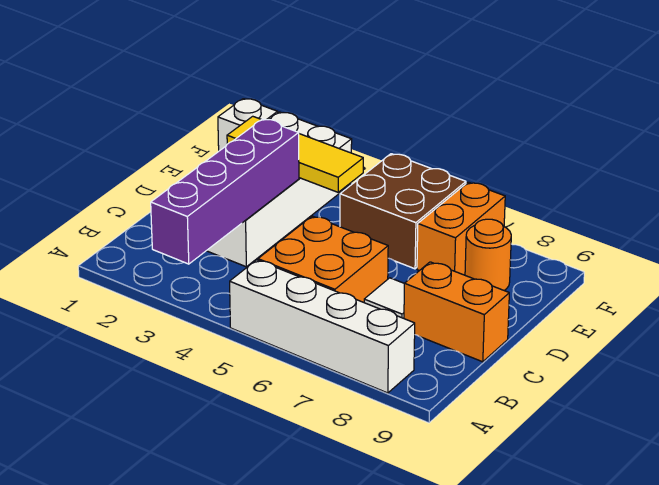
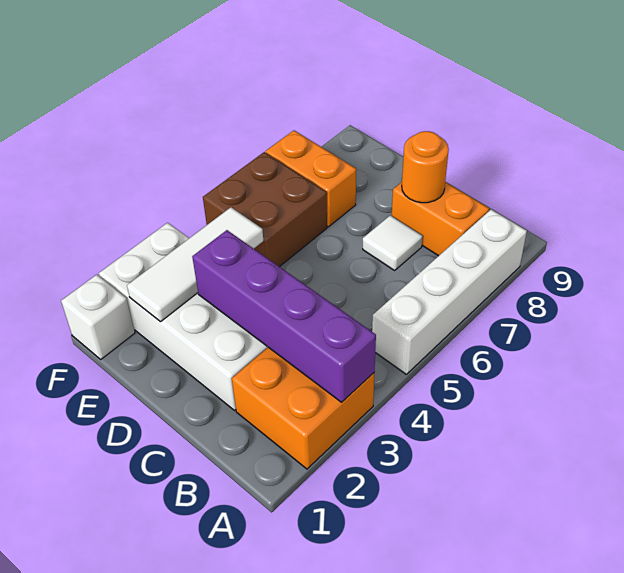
orange brick B5:C6 level 1 -> orange brick A2:B3 level 1
orange brick C8:C9 level 1 -> orange brick B8:C8 level 1
yellow tile E2:E4 level 2 -> white tile E2:E4 level 2
orange round brick E8 level 1 -> orange round brick C8 level 2

